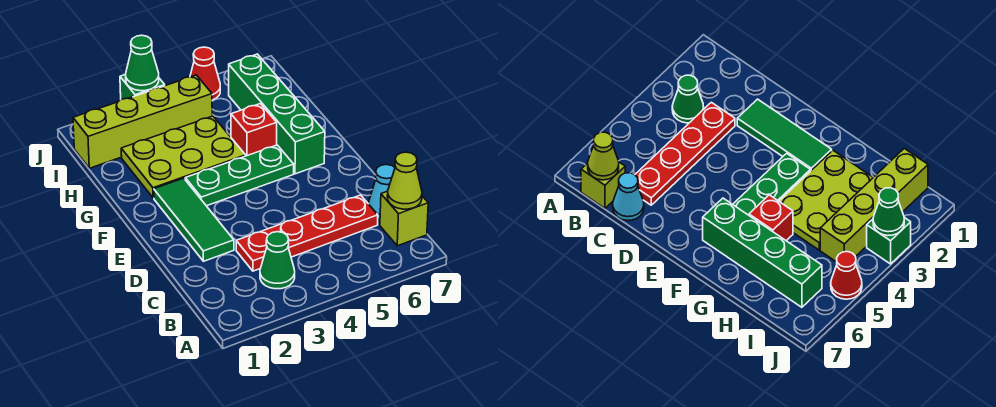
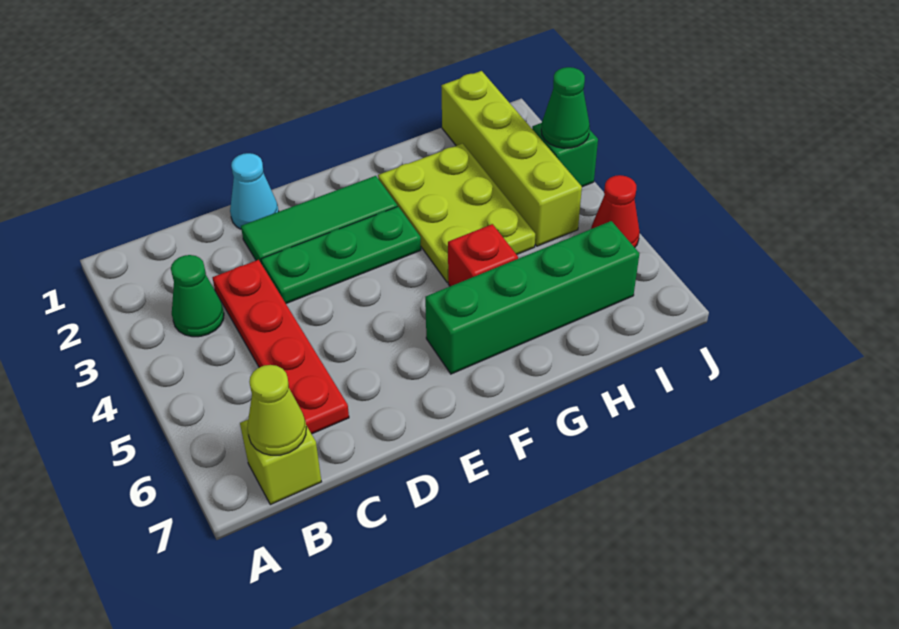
cyan cone C7 level 1 -> cyan cone D1 level 1
green plate F3:F5 level 1 -> green plate D3:F3 level 1

